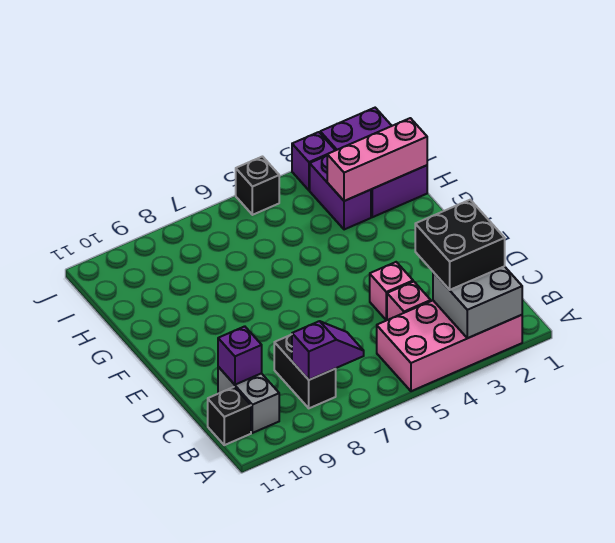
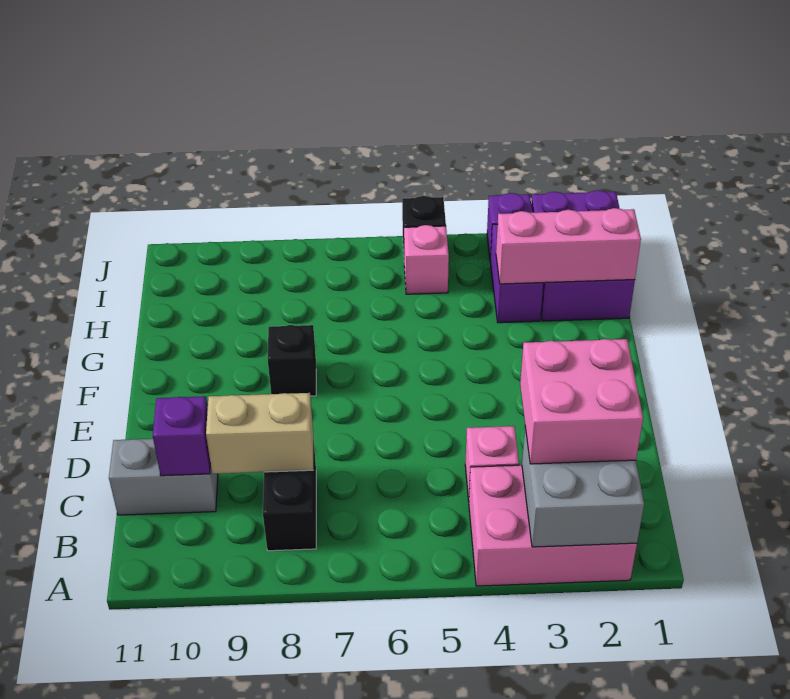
pink brick A2:B5 level 1 -> pink brick A2:B4 level 1
black brick B2:C3 level 3 -> pink brick B2:C3 level 3
purple slope B7:B8 level 2 top 8 -> none
grey brick B10:C10 level 1 -> grey brick C10:C11 level 1
black brick B11 level 1 -> black brick F8 level 1
none -> tan brick C8:C9 level 2
pink brick D4 level 1 -> pink brick I5 level 1

